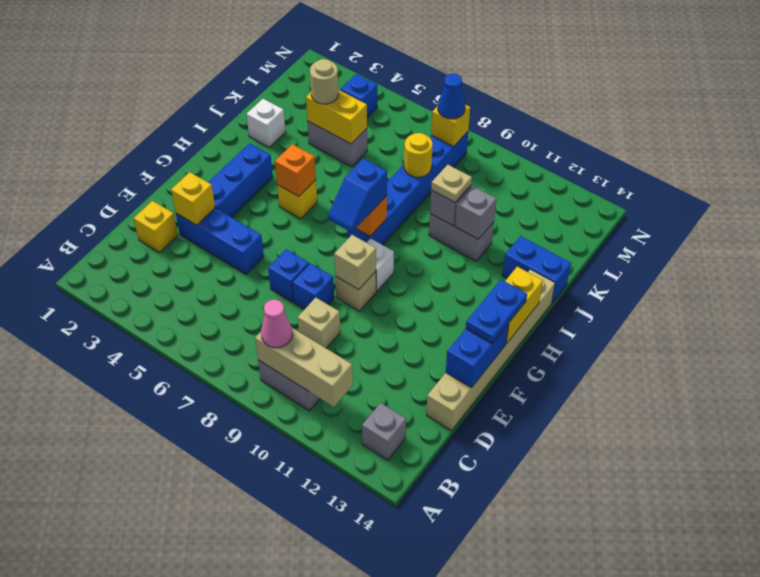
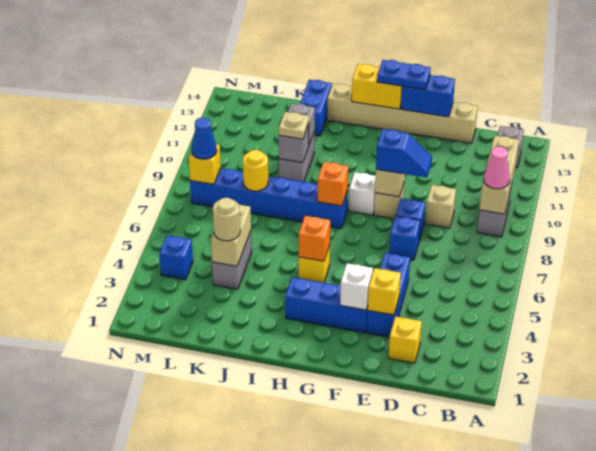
blue slope G8:H8 level 3 top H -> blue slope E9:F9 level 3 top F
white brick J2 level 1 -> white brick F3 level 2
yellow brick K4:K5 level 2 -> tan brick K4:K5 level 2

